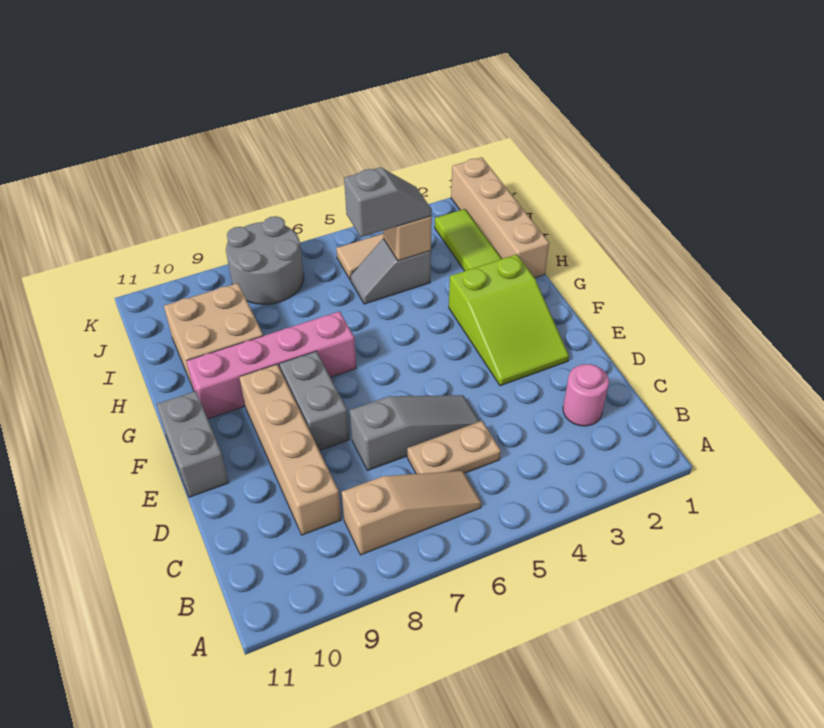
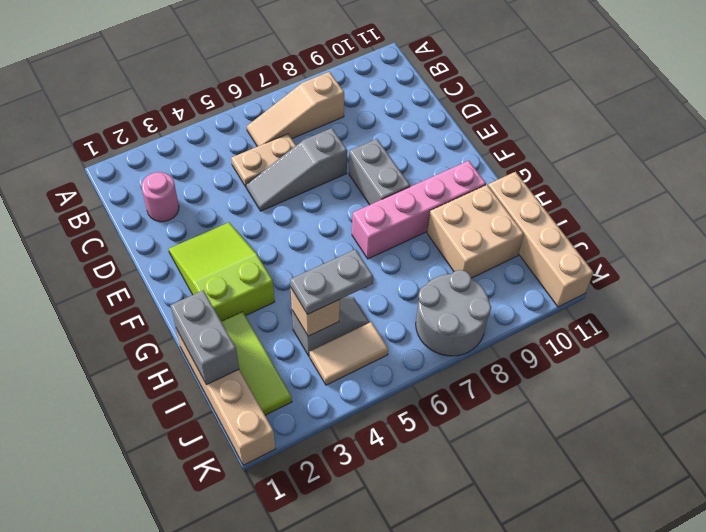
tan brick C9:F9 level 1 -> tan brick H11:K11 level 1
grey brick E11:F11 level 1 -> grey brick H1:I1 level 2
grey slope I4:I5 level 3 top 5 -> grey plate I4:I5 level 3

